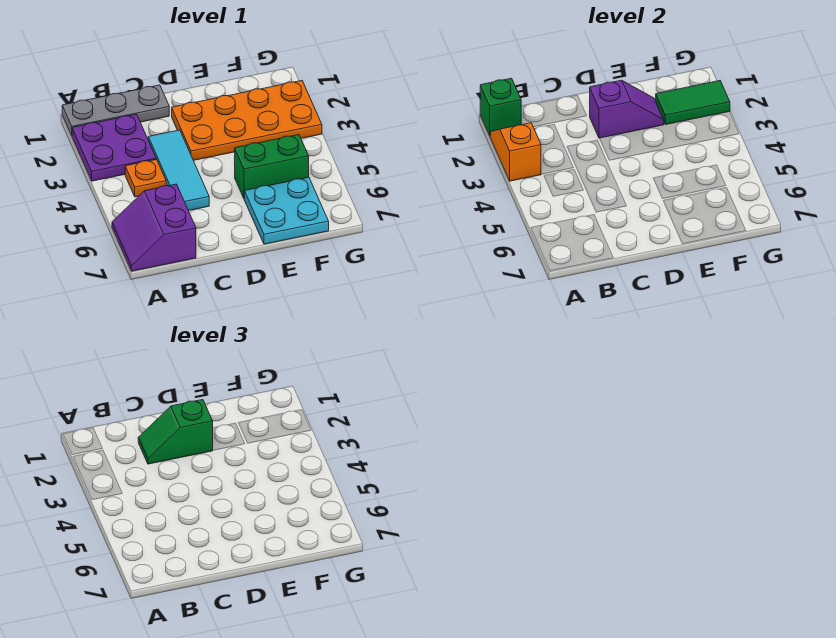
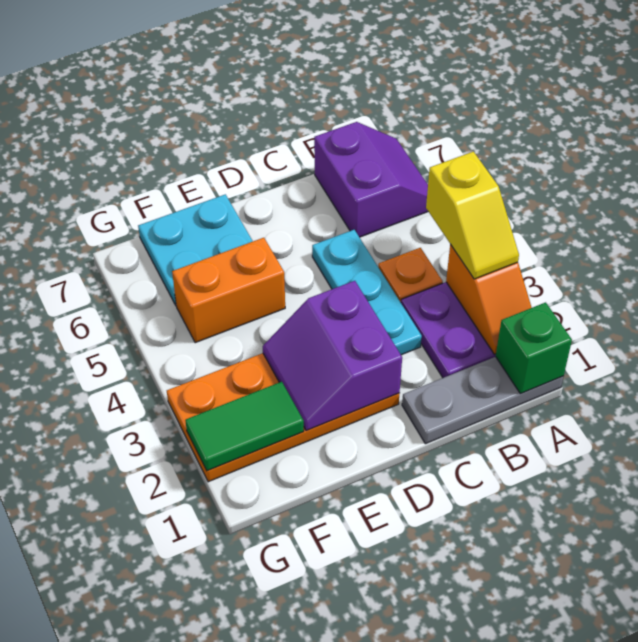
none -> yellow slope A3:A4 level 3 top 4
green slope C2:D2 level 3 top D -> none
cyan tile C3:C5 level 1 -> cyan plate C3:C5 level 1
purple slope D2:E2 level 2 top D -> purple slope D2:E3 level 2 top D
green brick E5:F5 level 1 -> orange brick E5:F5 level 1

